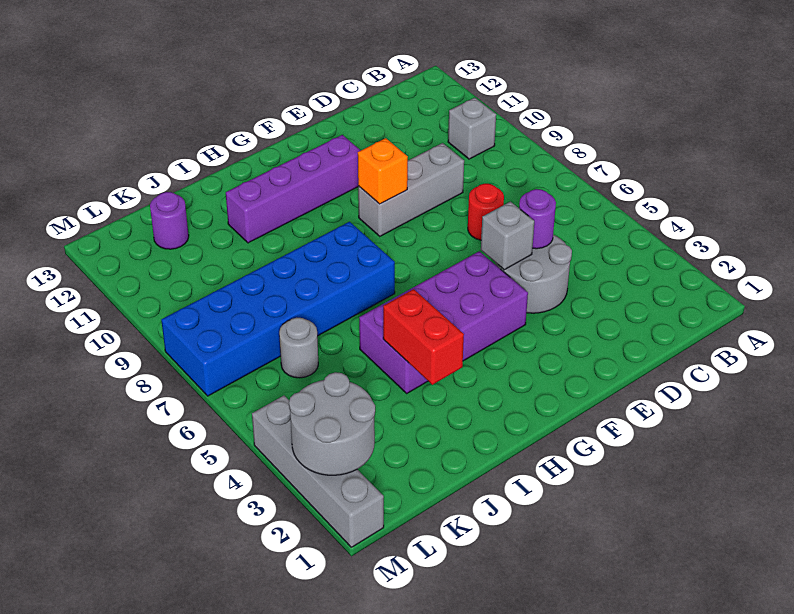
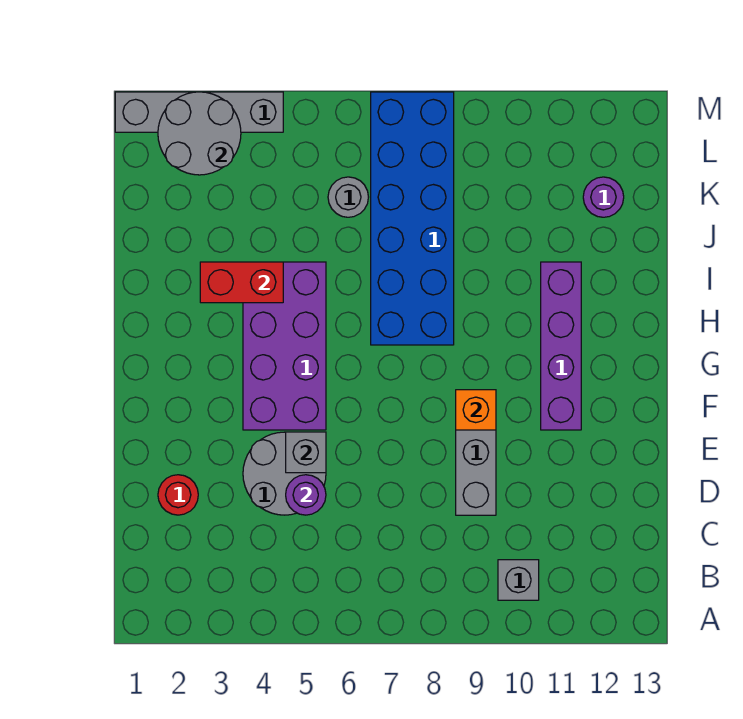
red round brick D7 level 1 -> red round brick D2 level 1

